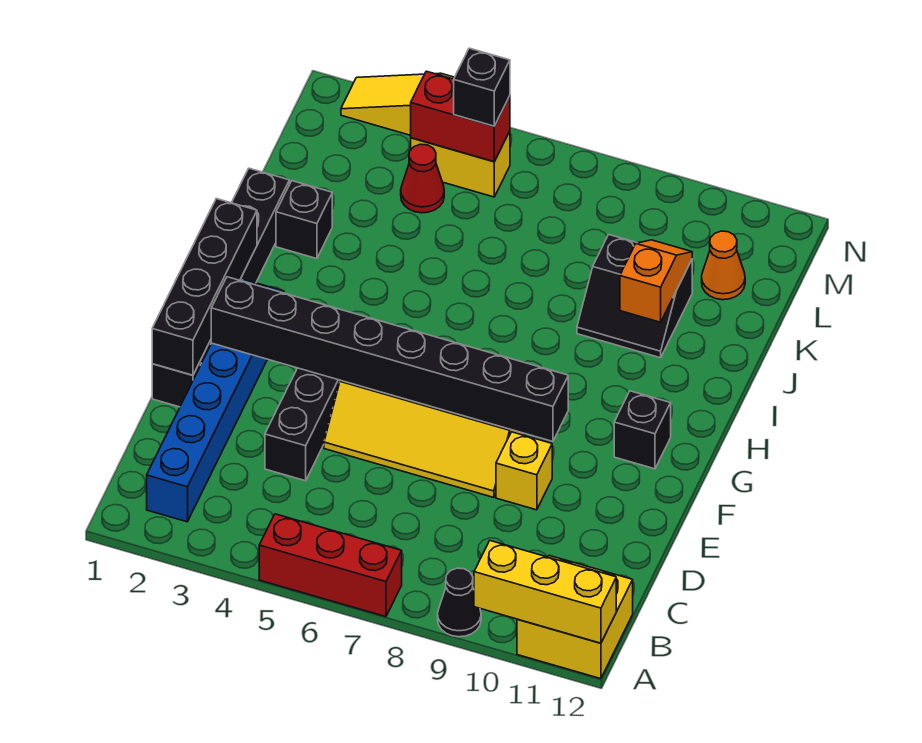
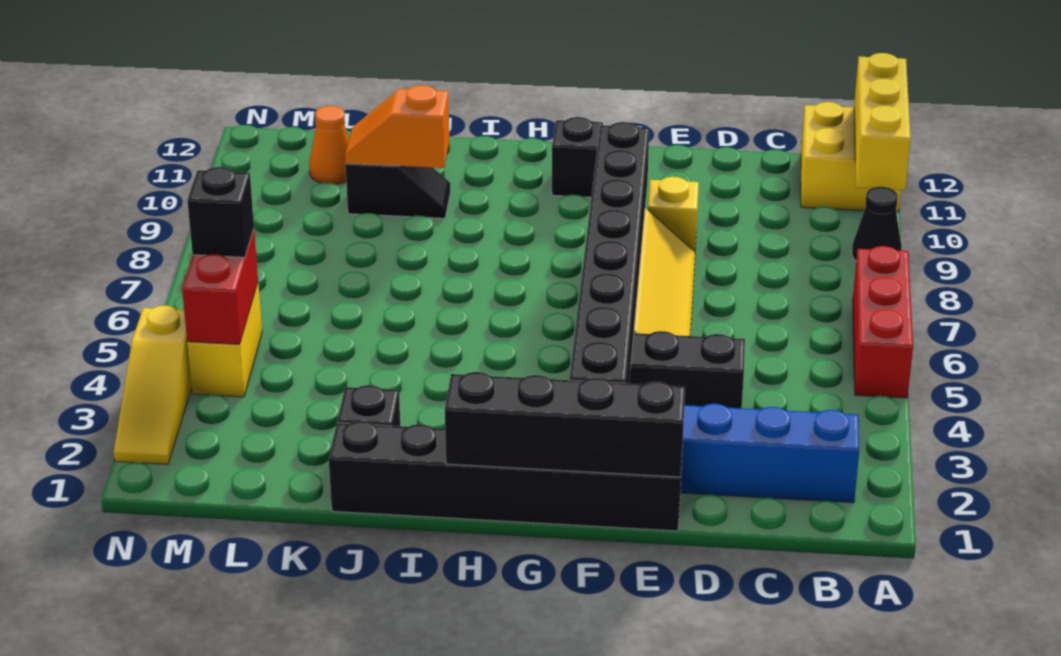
black slope J9:K10 level 1 top K -> black slope J10:K10 level 1 top K
red cone L4 level 1 -> none

